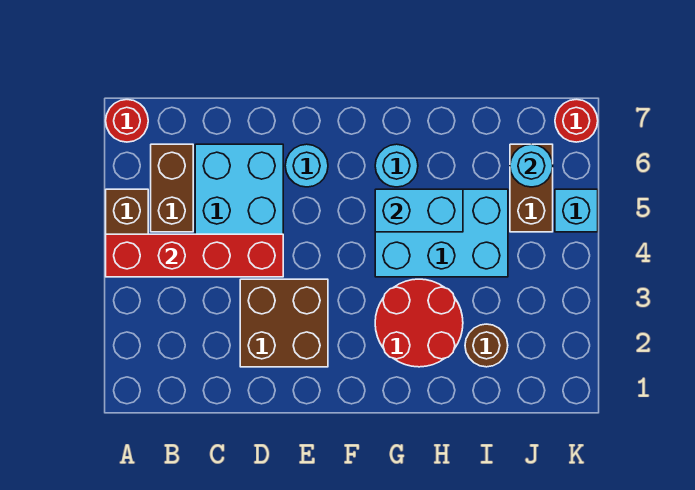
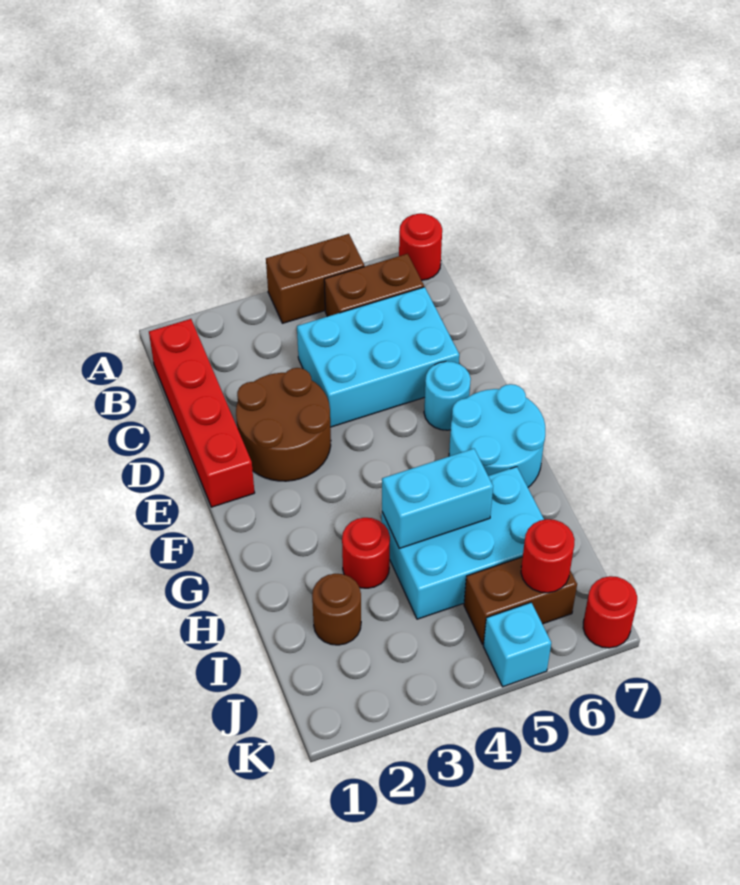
red brick A4:D4 level 2 -> red brick B1:E1 level 1
brown brick D2:E3 level 1 -> brown round brick D2:E3 level 1
red round brick G2:H3 level 1 -> red round brick H3 level 1
cyan brick G4:I5 level 1 -> cyan brick H4:I6 level 1
cyan brick G5:H5 level 2 -> cyan brick H4:H5 level 2
cyan round brick G6 level 1 -> cyan round brick F6:G7 level 1
cyan round brick J6 level 2 -> red round brick J6 level 2

